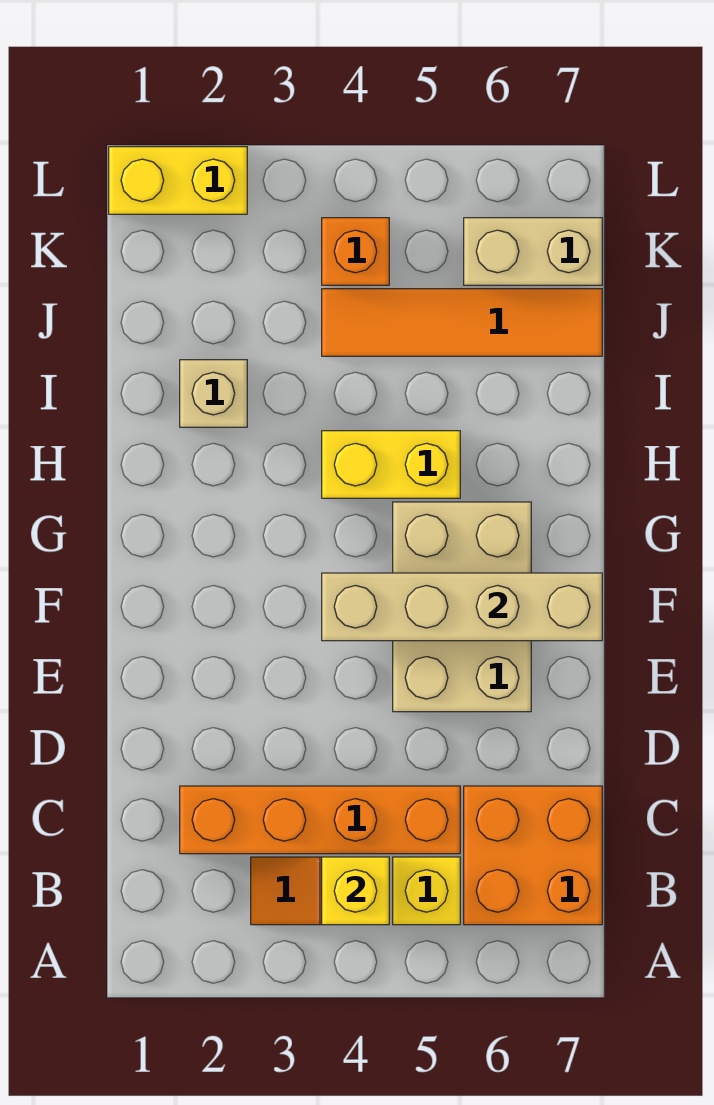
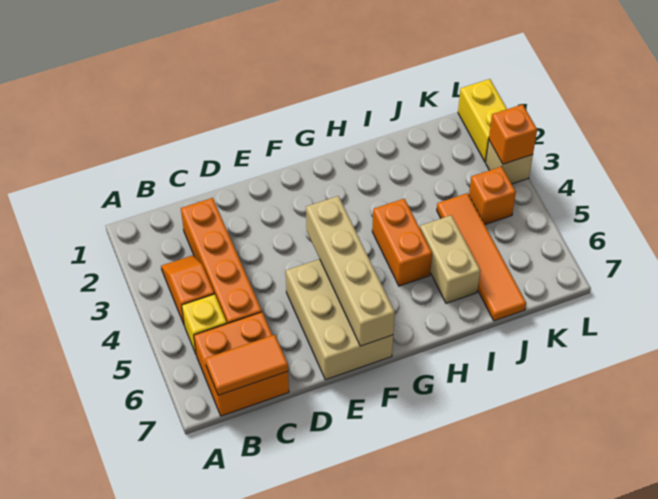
yellow brick B4 level 2 -> none
none -> orange tile B7:C7 level 2
tan brick E5:G6 level 1 -> tan brick E5:F7 level 1
yellow brick H4:H5 level 1 -> orange brick H4:H5 level 1
tan brick I2 level 1 -> tan brick L3 level 1
tan brick K6:K7 level 1 -> tan brick I5:I6 level 1
none -> orange brick L3 level 2

